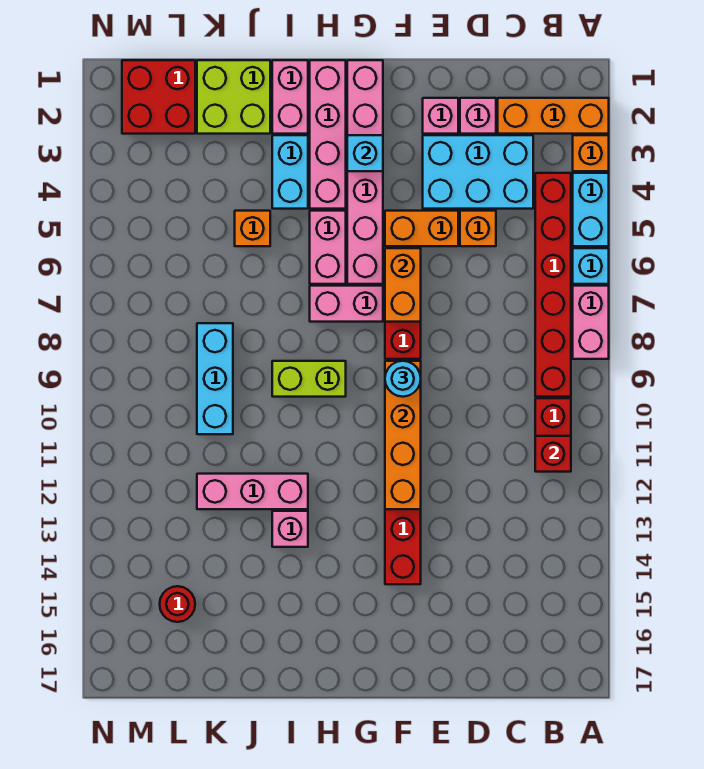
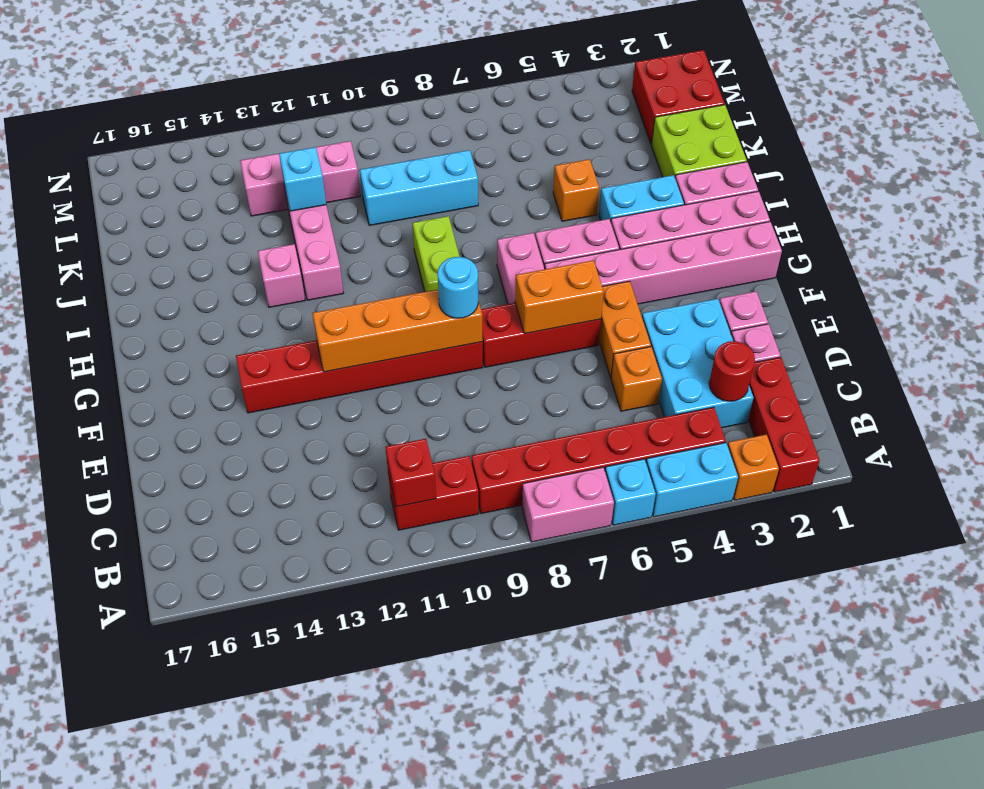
orange brick A2:C2 level 1 -> red brick A2:C2 level 1
cyan brick G3 level 2 -> cyan brick K12 level 2
none -> pink brick L11:L13 level 1
red round brick L15 level 1 -> red round brick C3 level 2

